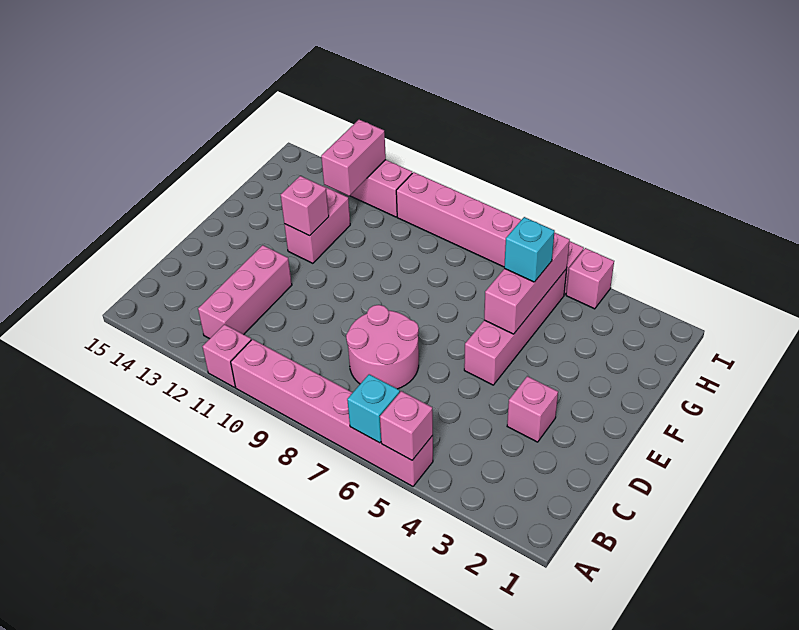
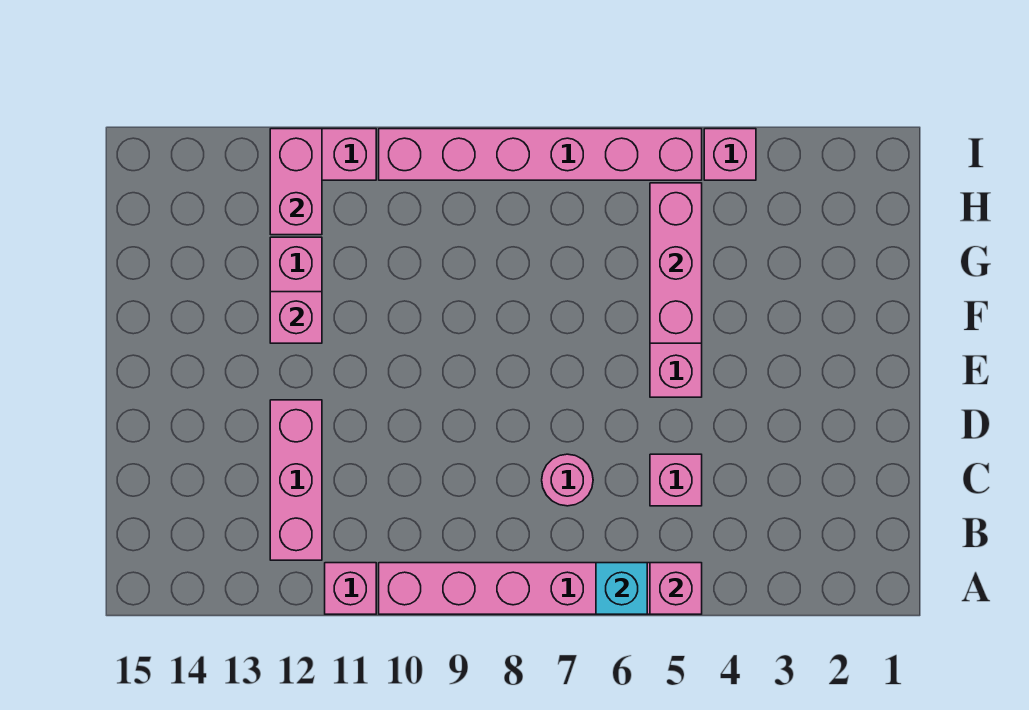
pink round brick C7:D8 level 1 -> pink round brick C7 level 1
pink brick D3 level 1 -> pink brick C5 level 1
cyan brick G5 level 3 -> none

